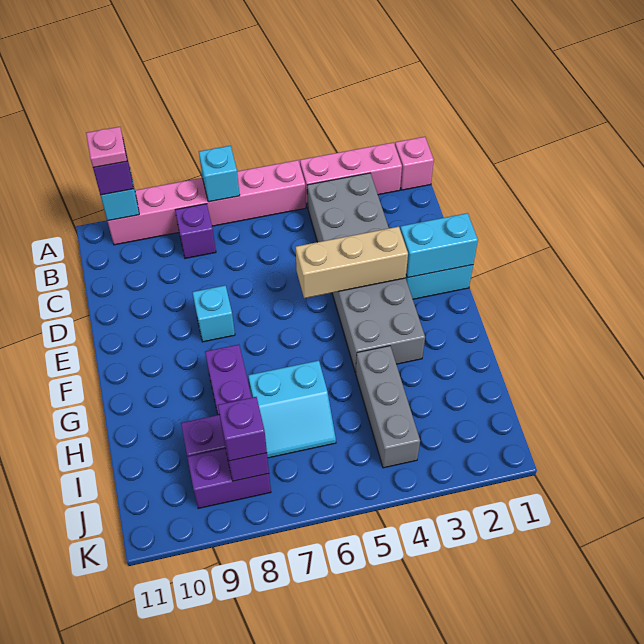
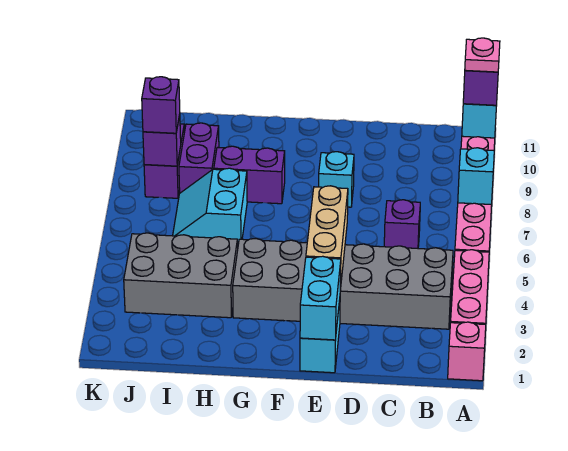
purple brick B8 level 1 -> purple brick C6 level 1
grey brick H4:J4 level 1 -> grey brick H3:J4 level 1

